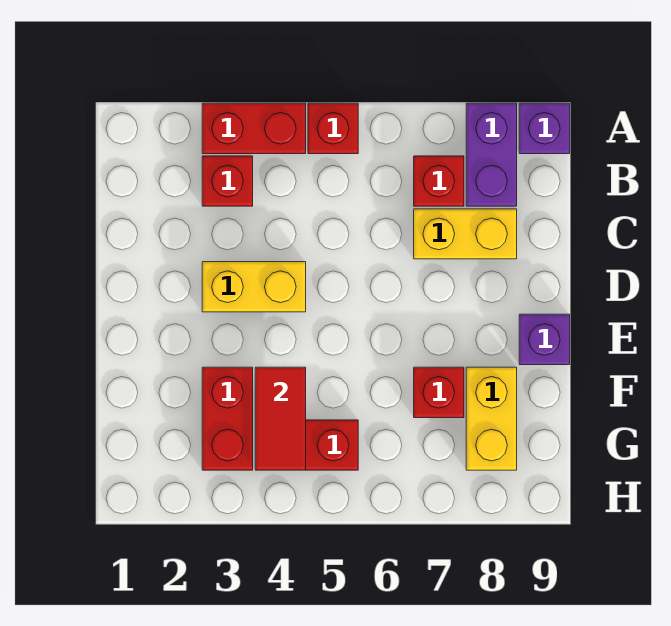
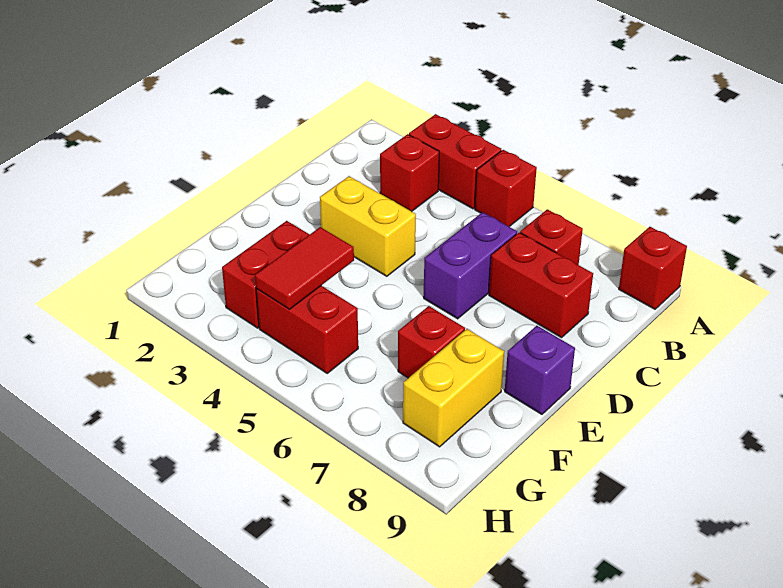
purple brick A8:B8 level 1 -> purple brick C6:D6 level 1
purple brick A9 level 1 -> red brick A9 level 1
yellow brick C7:C8 level 1 -> red brick C7:C8 level 1

